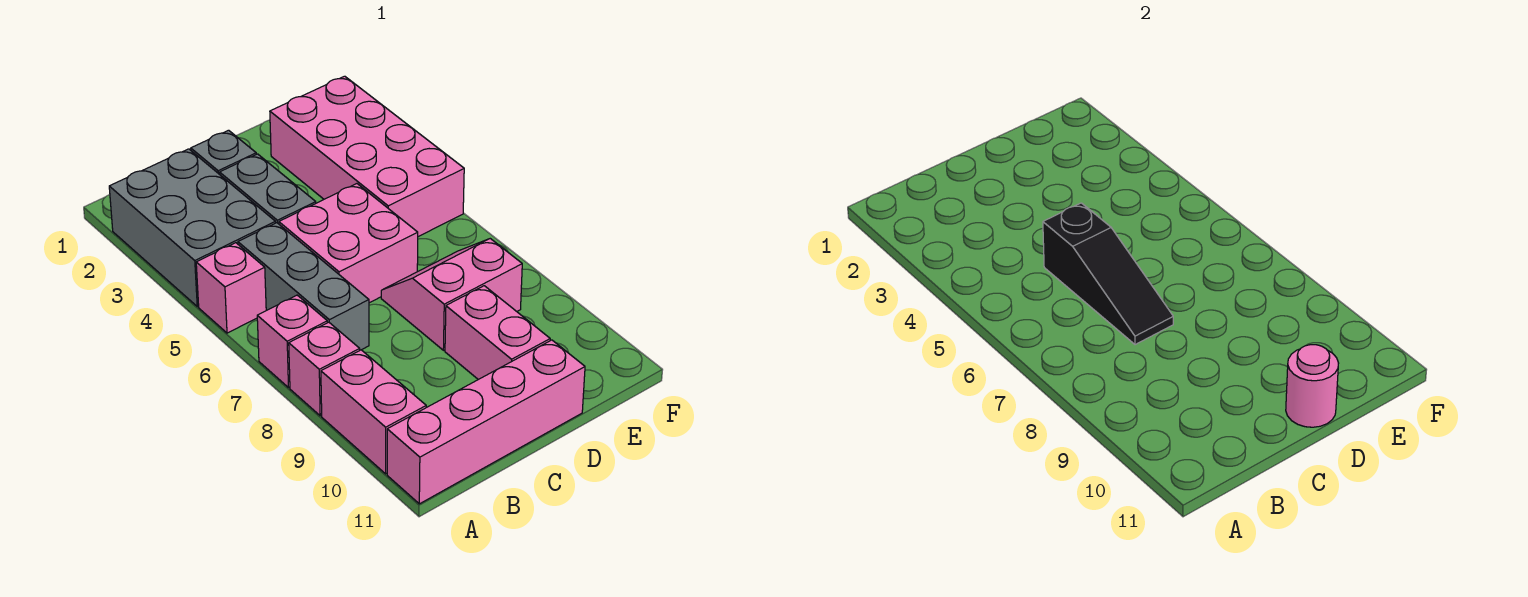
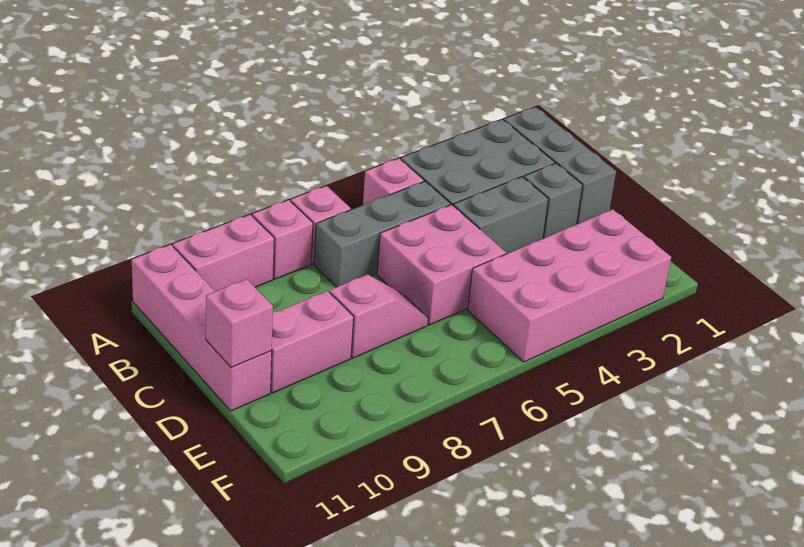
none -> grey brick A1:C1 level 1
black slope C5:C7 level 2 top 5 -> none
pink slope D7:E8 level 1 top 8 -> pink slope D7:D8 level 1 top 8
pink round brick D11 level 2 -> pink brick D11 level 2

